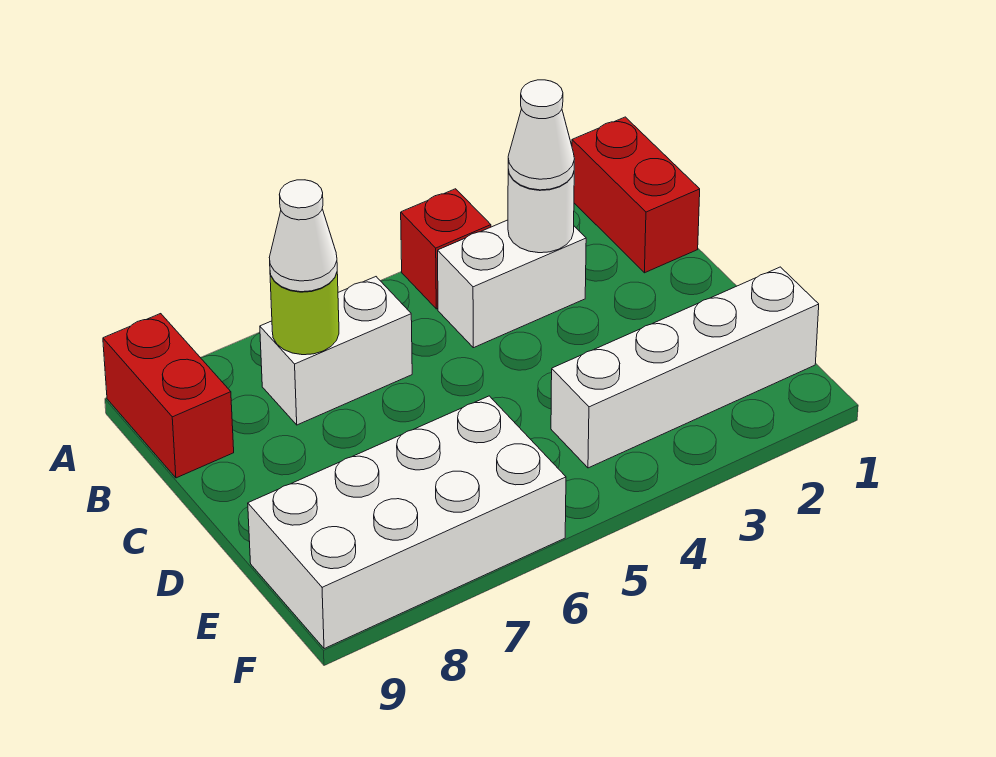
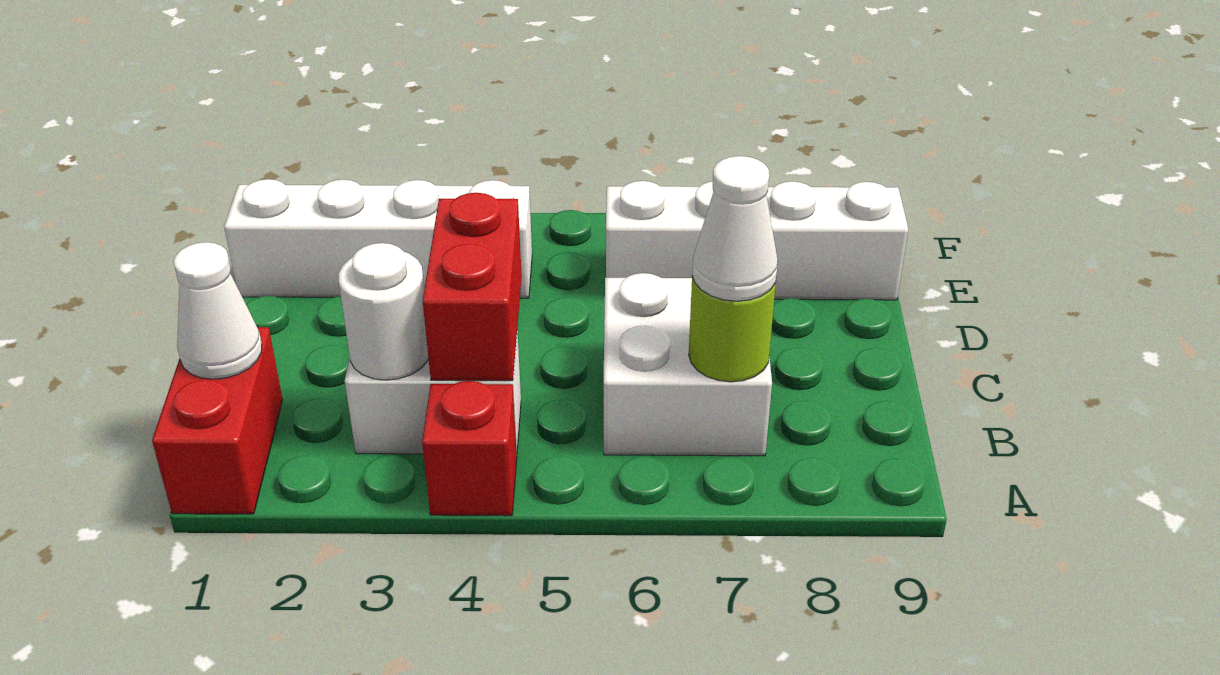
red brick A9:B9 level 1 -> red brick B4:C4 level 2
white cone B3 level 3 -> white cone B1 level 2
white brick B6:B7 level 1 -> white brick B6:C7 level 1
white brick E6:F9 level 1 -> white brick E6:E9 level 1

